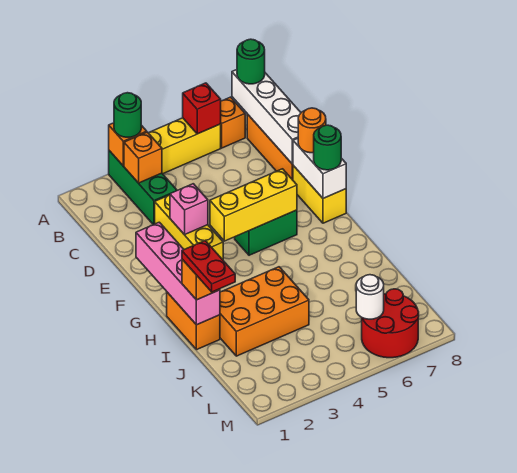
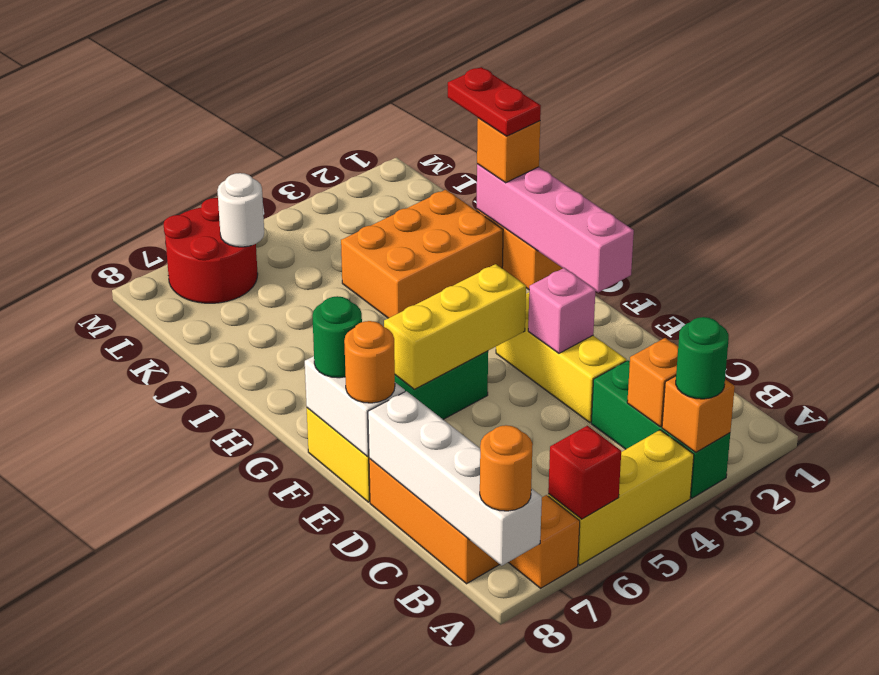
green round brick A8 level 3 -> orange round brick A8 level 3

